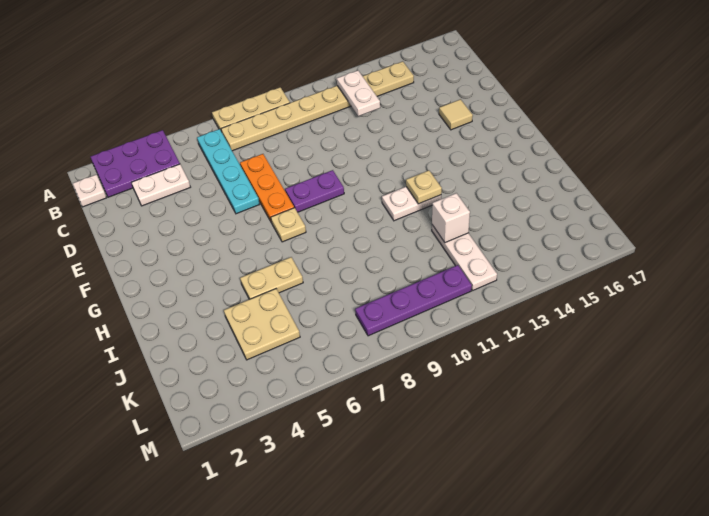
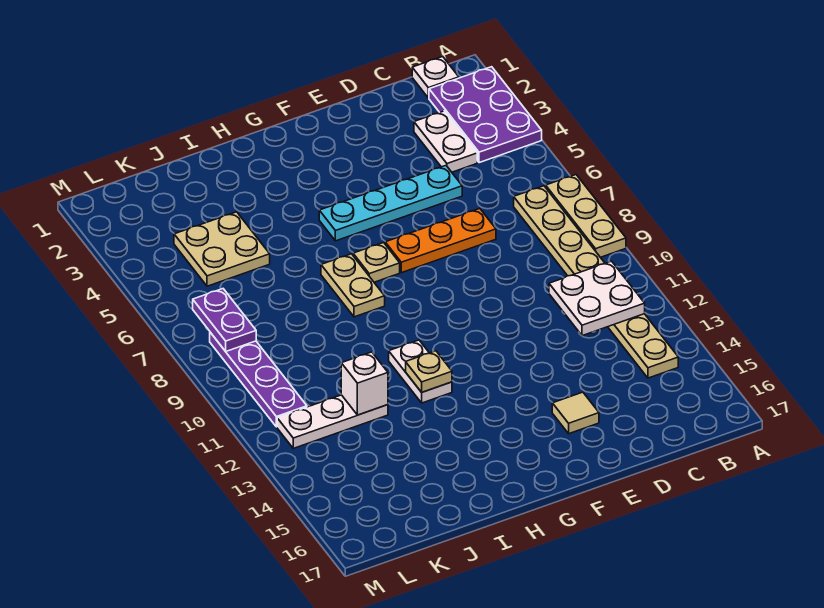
cyan plate B6:E6 level 1 -> cyan plate D5:G5 level 1
white plate B12:C12 level 2 -> white plate B11:C12 level 2
purple plate F8:F9 level 1 -> purple plate L7:L8 level 2
tan plate I5:I6 level 1 -> tan plate H7:H8 level 1

